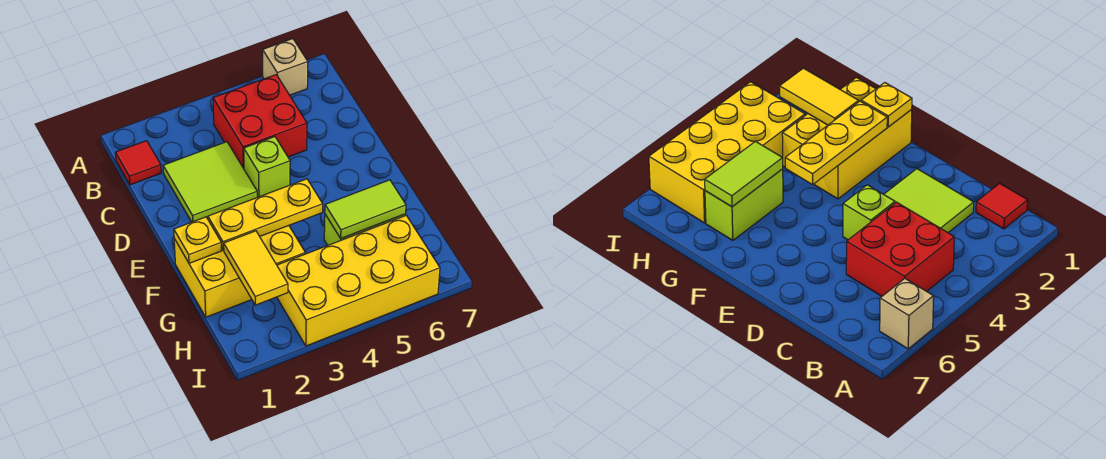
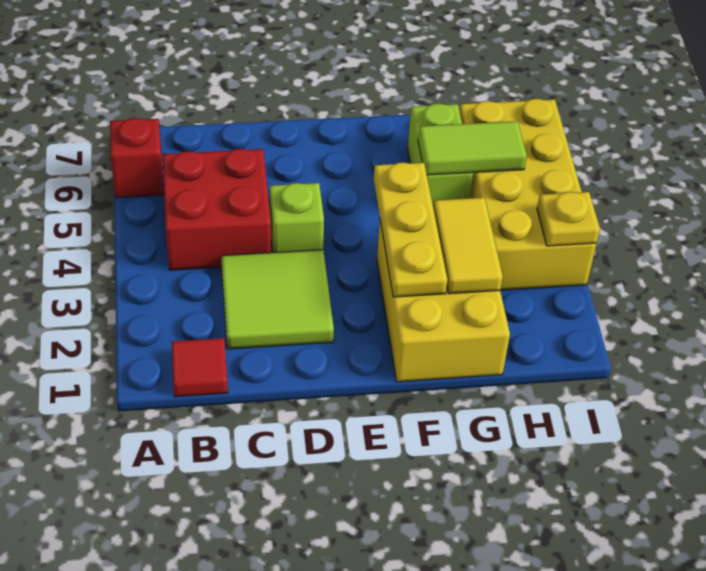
tan brick A6 level 1 -> red brick A6 level 1
yellow plate F1 level 2 -> yellow plate I3 level 2
yellow tile G2:H2 level 2 -> yellow tile G2:G3 level 2
lime tile G5:G6 level 2 -> lime tile G5:H5 level 2

